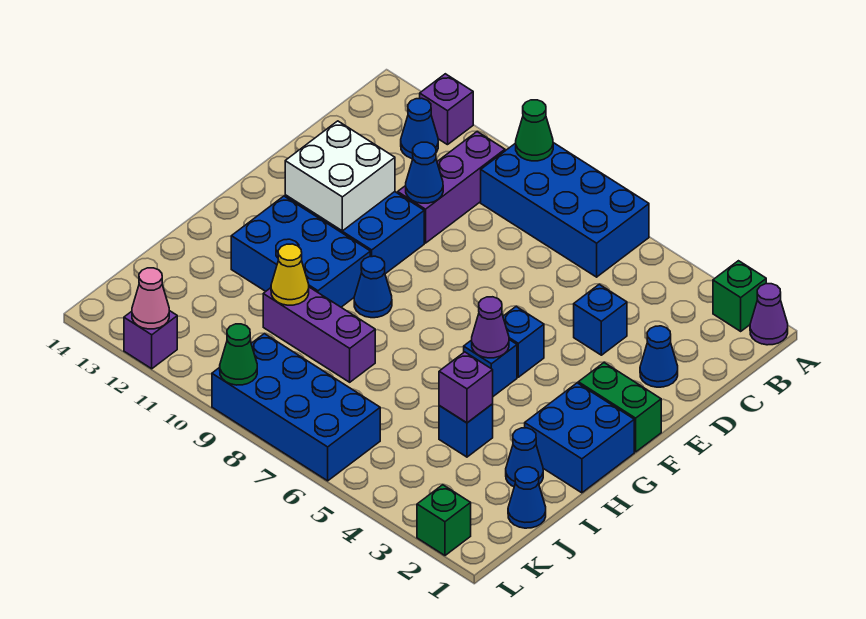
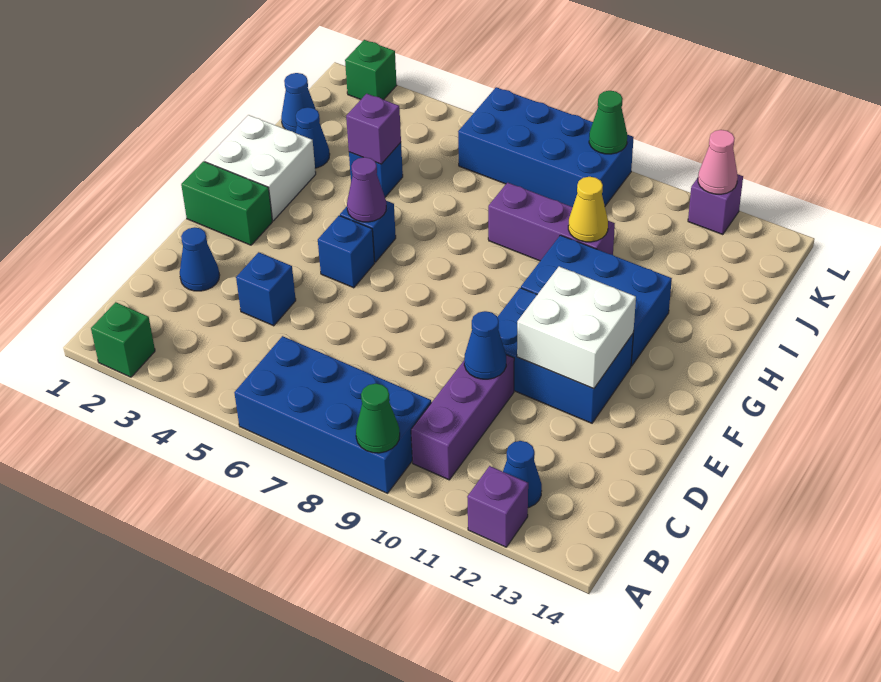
purple cone A1 level 1 -> none
blue brick G1:H2 level 1 -> white brick G1:H2 level 1
blue cone G9 level 1 -> none

